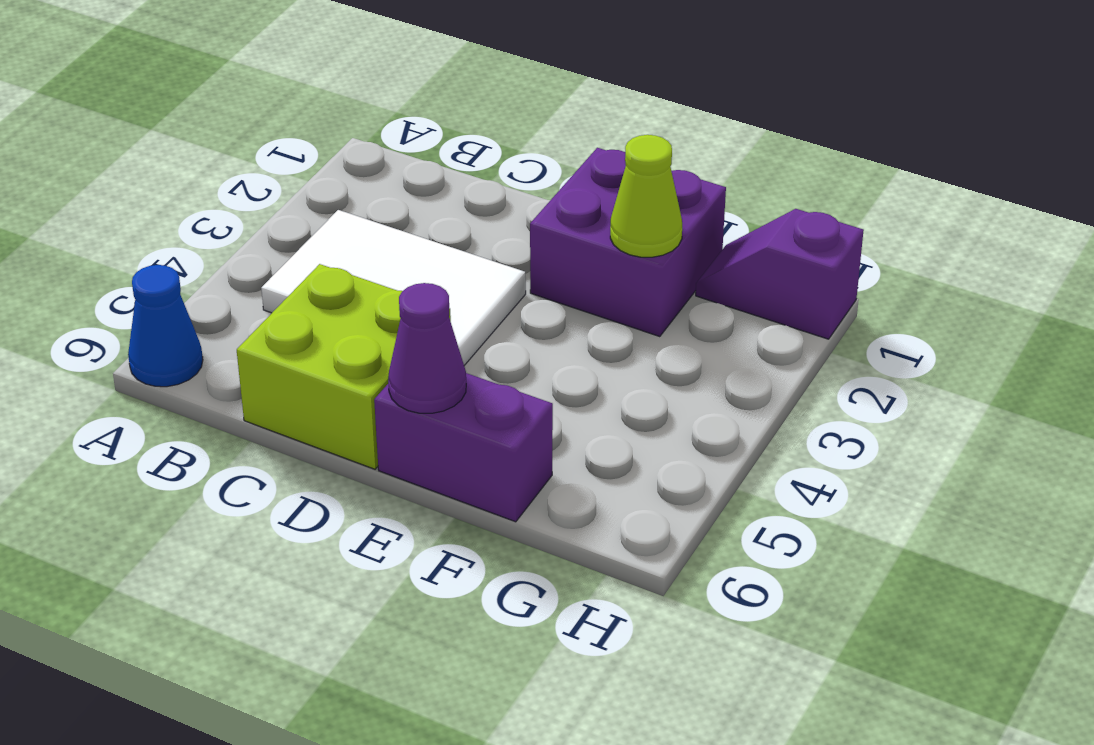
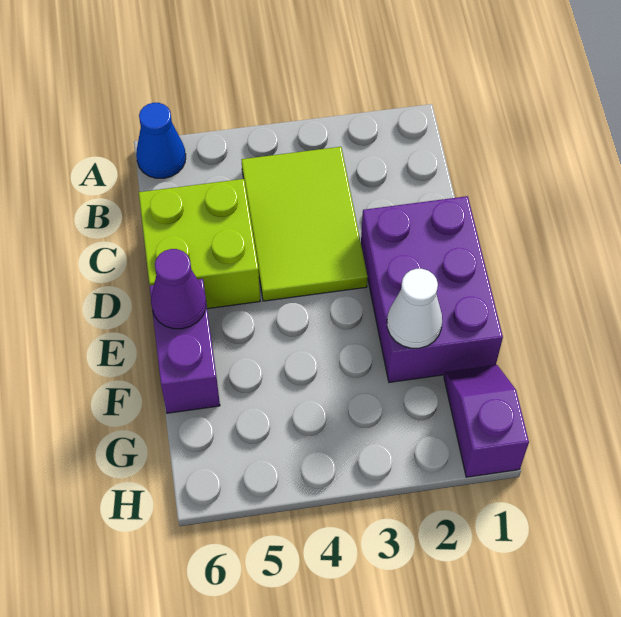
white tile B3:D4 level 1 -> lime tile B3:D4 level 1
purple brick E1:F2 level 1 -> purple brick D1:F2 level 1
lime cone F2 level 2 -> white cone F2 level 2

